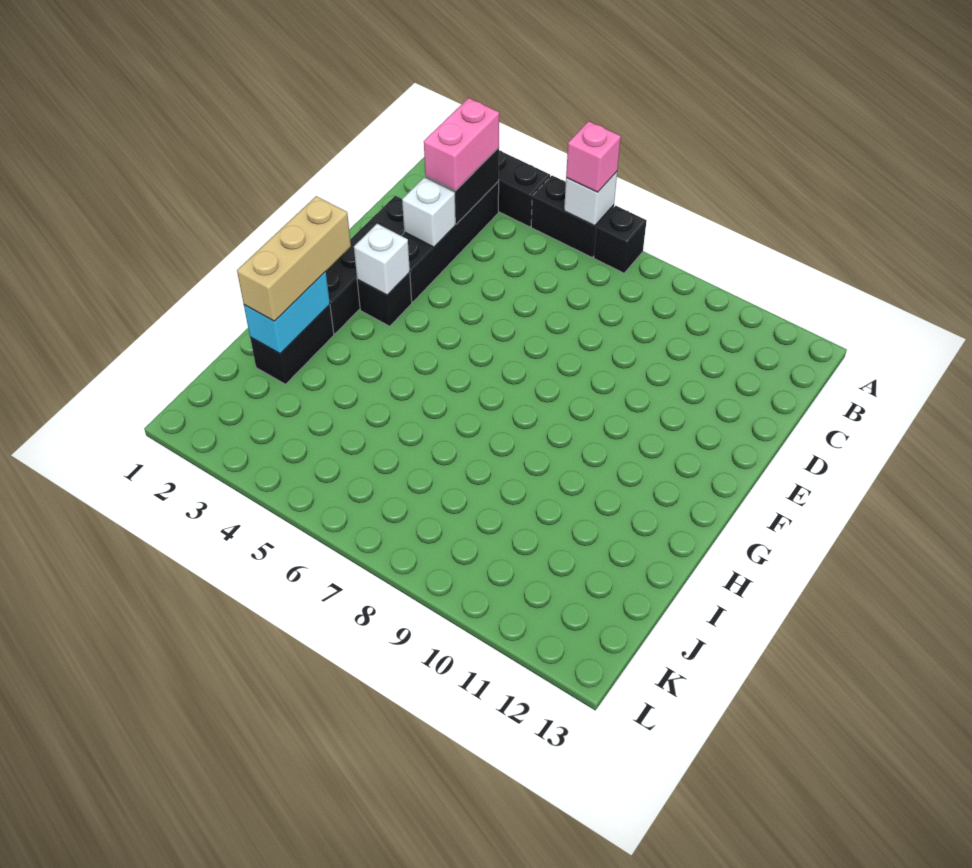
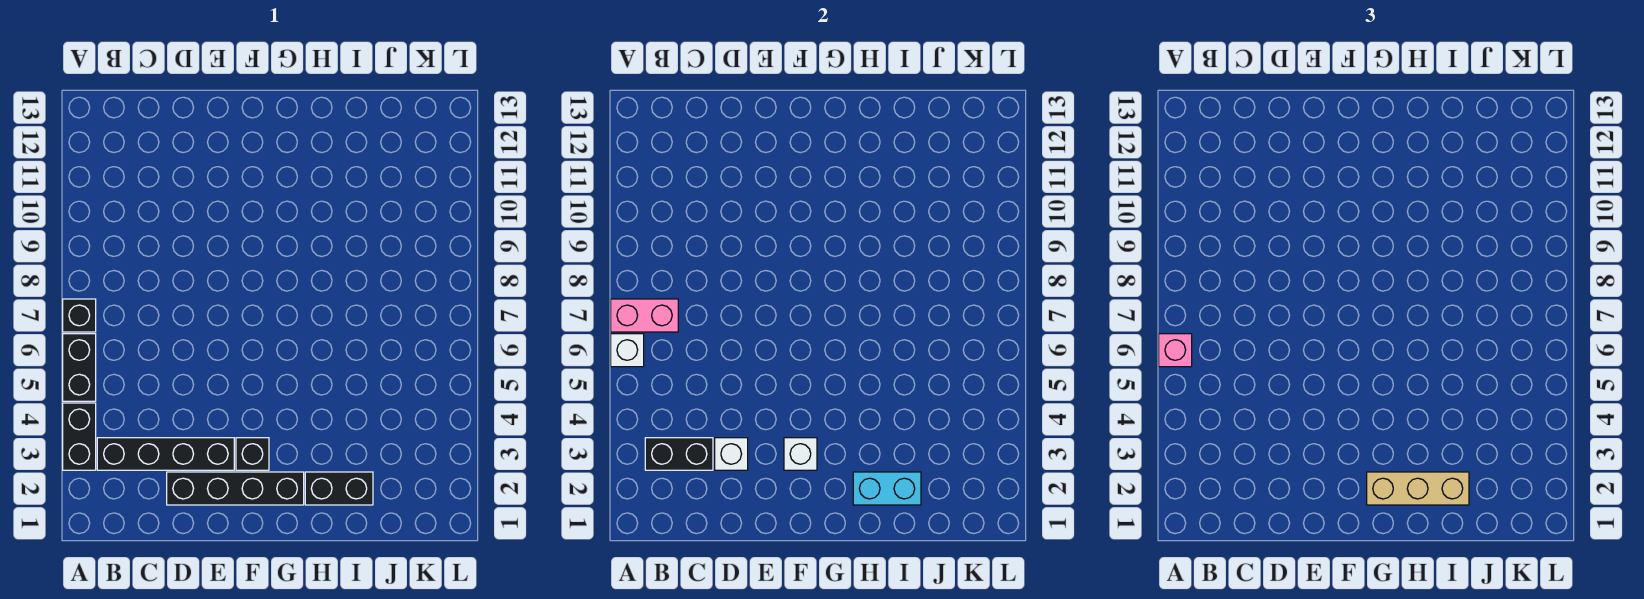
pink brick B3:C3 level 3 -> pink brick A7:B7 level 2

